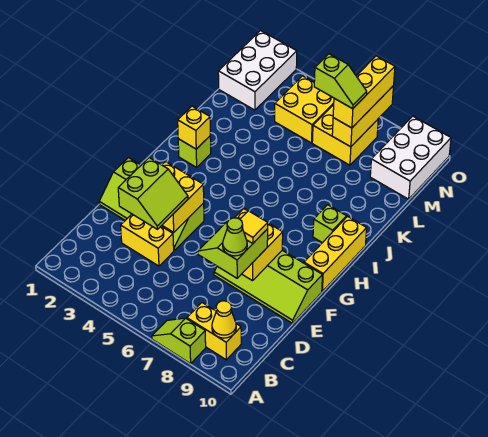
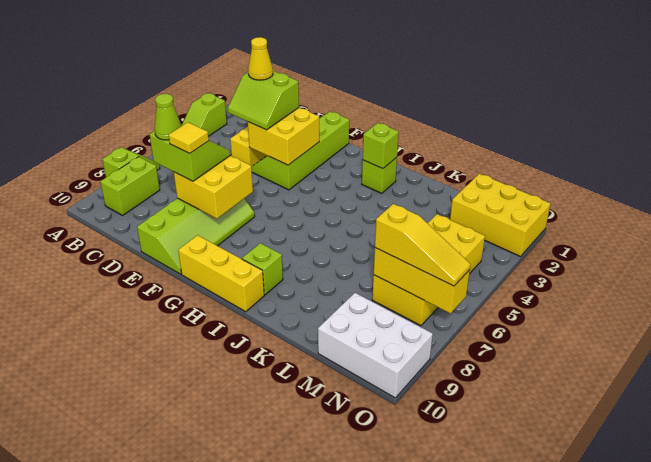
yellow brick B8:B9 level 1 -> lime brick B8:B9 level 1
yellow cone B9 level 2 -> yellow cone D3 level 4
lime slope E7:F10 level 1 top F -> lime slope E7:F10 level 1 top E
yellow brick I2 level 2 -> lime brick I2 level 2
white brick M1:O2 level 1 -> yellow brick M1:O2 level 1
lime slope M6:M7 level 4 top 6 -> lime slope A3:A4 level 1 top 3
yellow brick M7:O7 level 3 -> yellow slope M7:O7 level 3 top M

